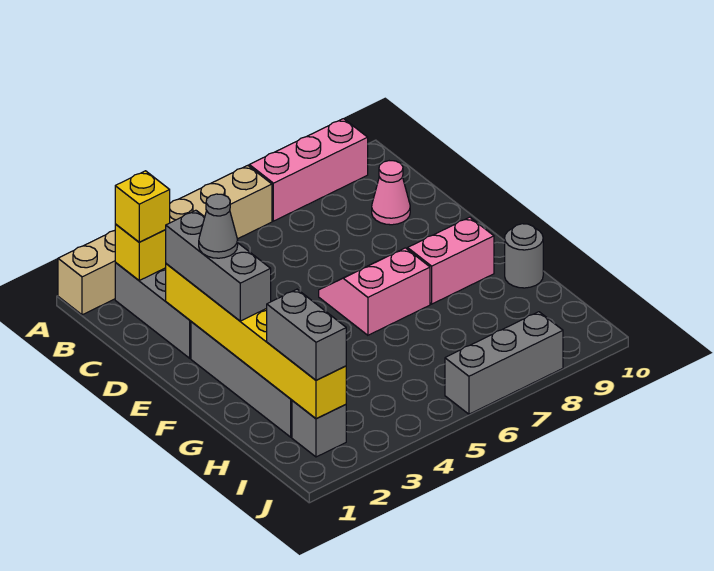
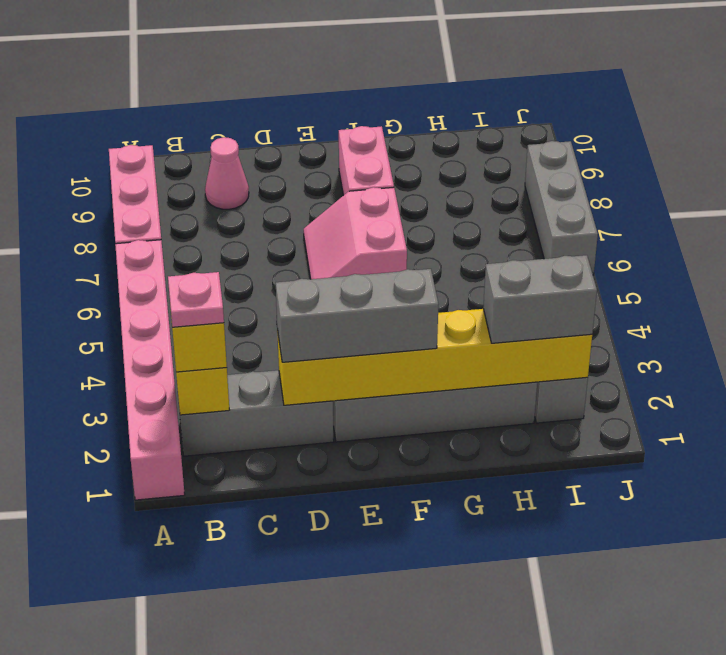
tan brick A1:A6 level 1 -> pink brick A1:A6 level 1
none -> pink plate B2 level 4
grey cone E2 level 4 -> none
grey round brick G10 level 1 -> none

